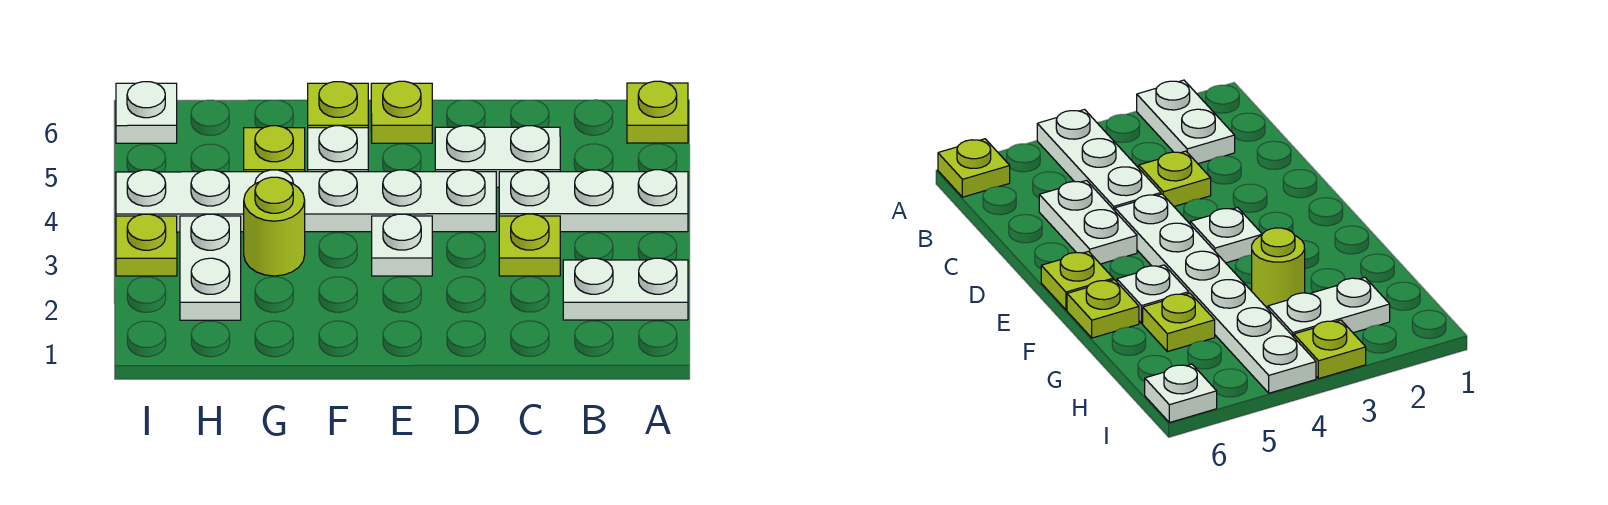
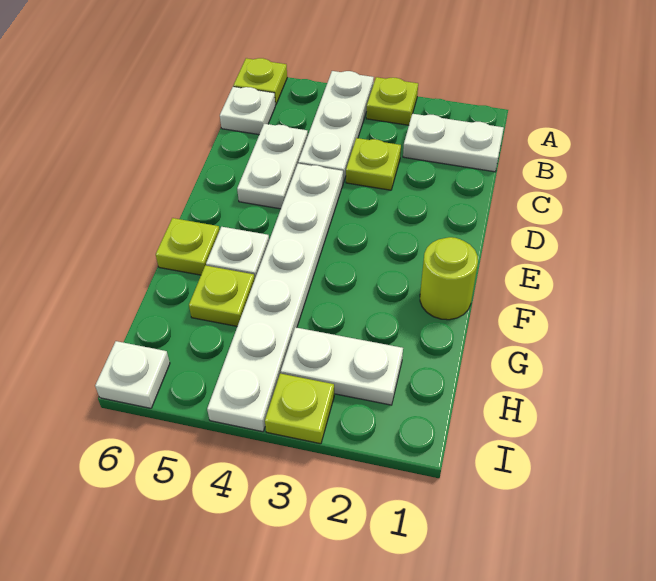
white plate A2:B2 level 1 -> white plate B1:B2 level 1
white plate E3 level 1 -> white plate B6 level 1
lime plate E6 level 1 -> lime plate A3 level 1
lime round brick G3 level 1 -> lime round brick F1 level 1

